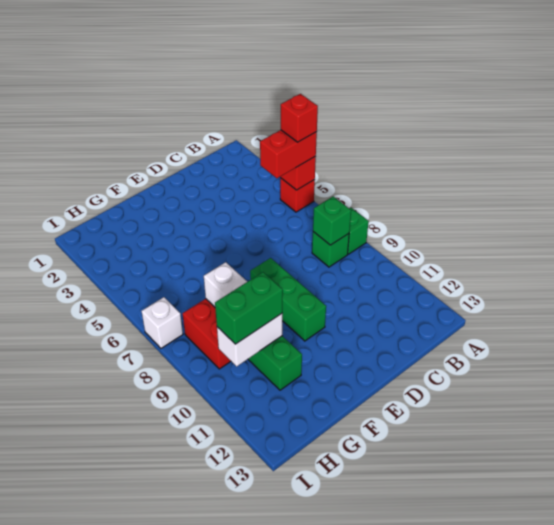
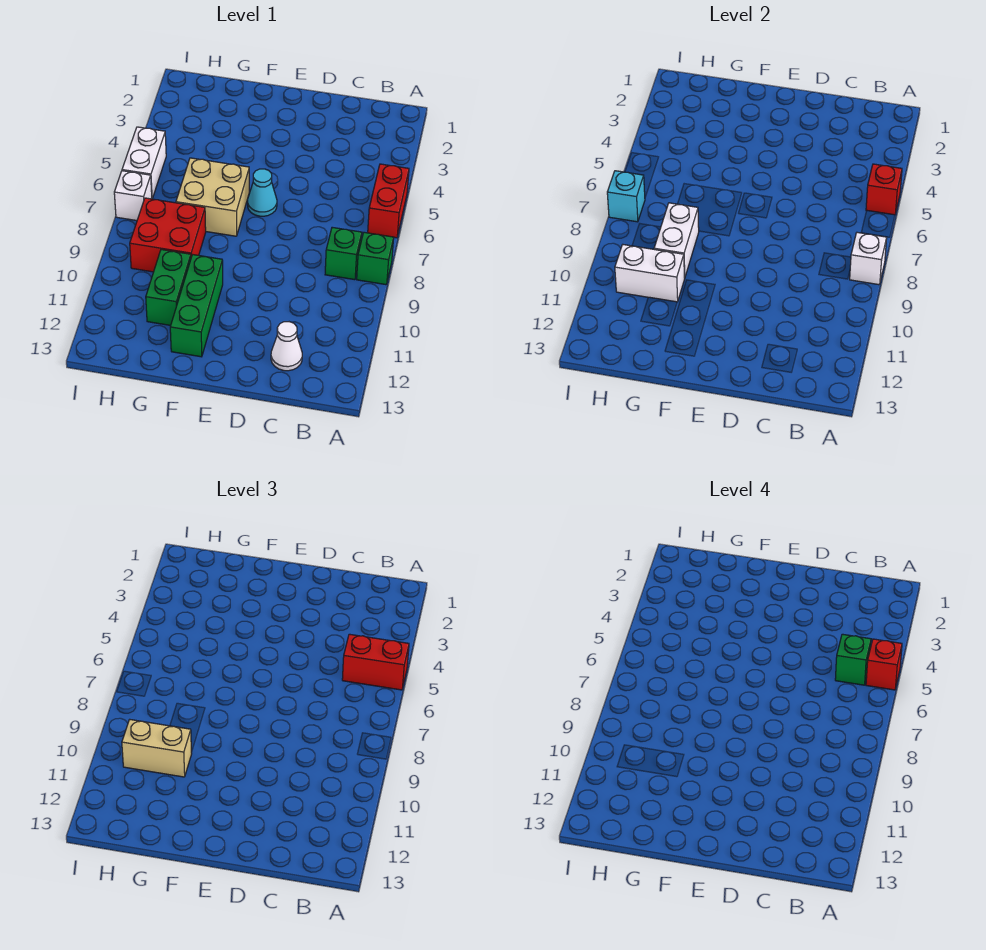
red brick A5 level 1 -> red brick A5:A6 level 1
none -> white brick A8 level 2
green brick B8 level 2 -> green brick B5 level 4
none -> white cone C12 level 1
none -> cyan cone E6 level 1
green brick E8:E10 level 1 -> green brick F10:F12 level 1
none -> tan brick F6:G7 level 1
green brick G10:H10 level 3 -> tan brick G10:H10 level 3
none -> white brick I5:I6 level 1
none -> cyan brick I7 level 2

